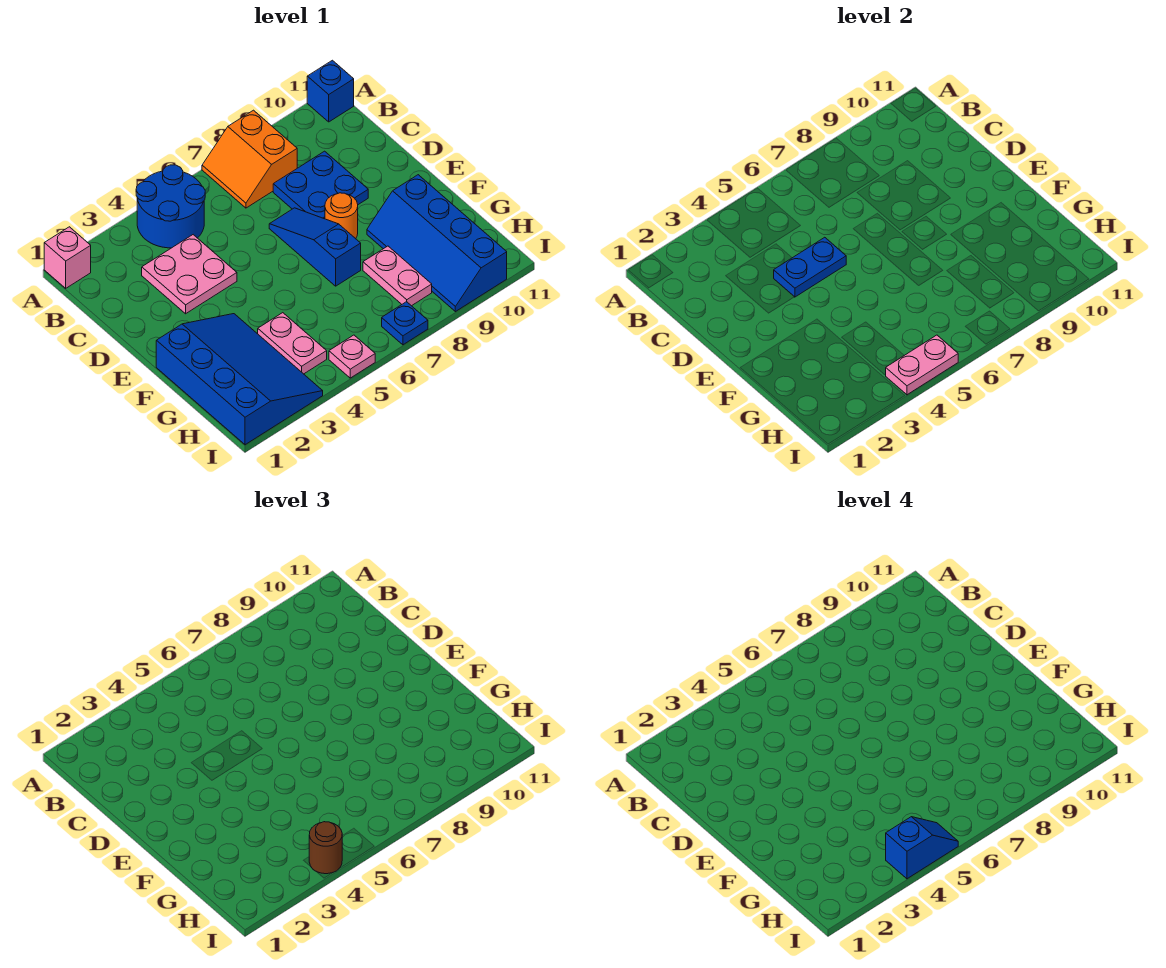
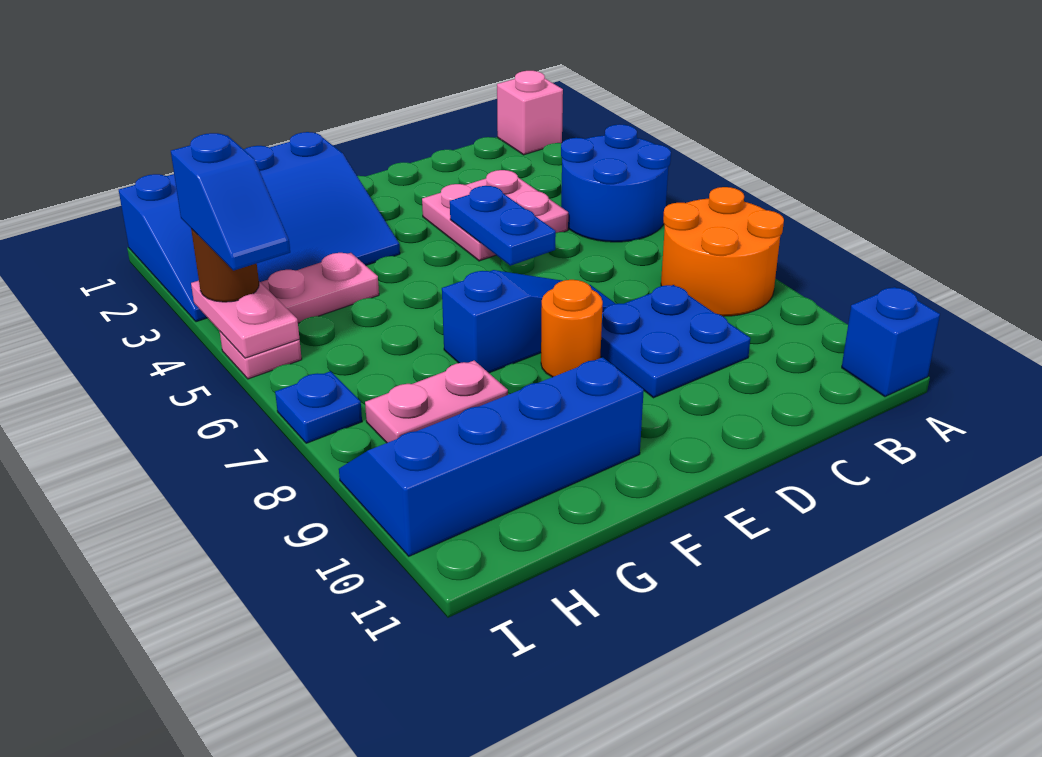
orange slope A7:B8 level 1 top 8 -> orange round brick A7:B8 level 1

